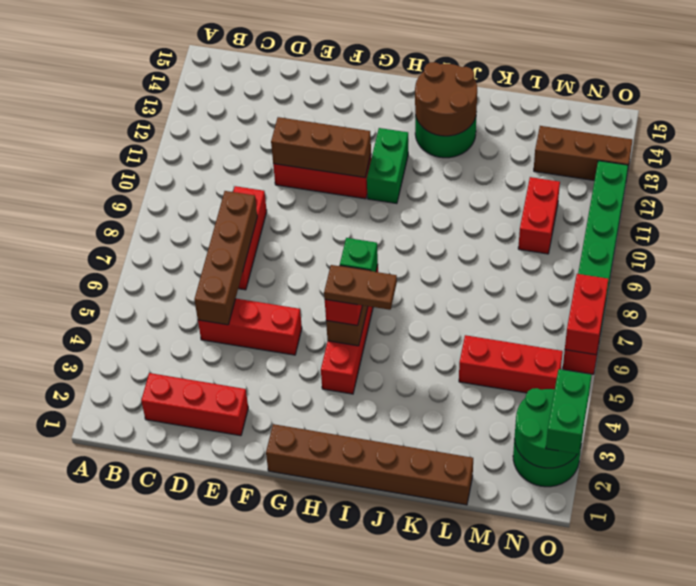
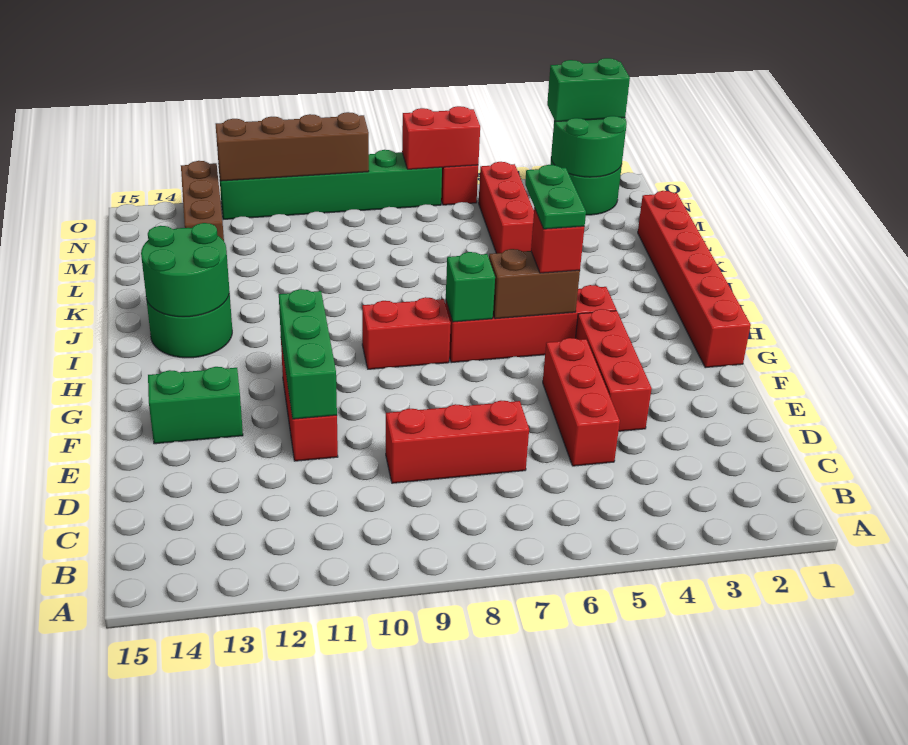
red brick C2:E2 level 1 -> red brick E4:G4 level 1
brown brick D5:D8 level 2 -> brown brick O9:O12 level 2
brown brick E11:G11 level 2 -> green brick E11:G11 level 2
brown brick G1:L1 level 1 -> red brick G1:L1 level 1
brown plate H5:I5 level 4 -> green plate H5:I5 level 4
green brick H11:H12 level 1 -> green brick F13:F14 level 1
brown round brick I13:J14 level 2 -> green round brick I13:J14 level 2
red brick M10:M11 level 1 -> red brick H8:H9 level 1

